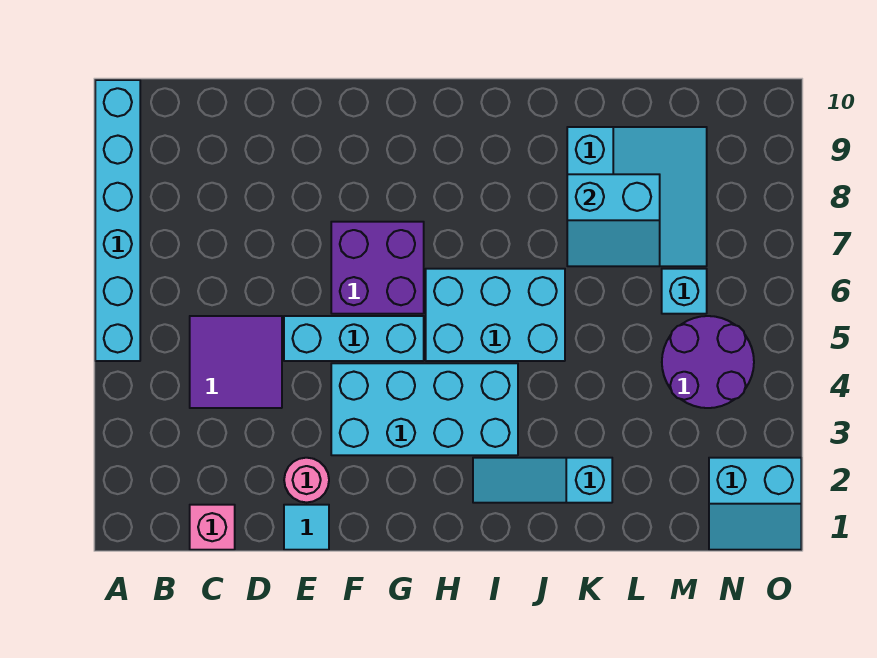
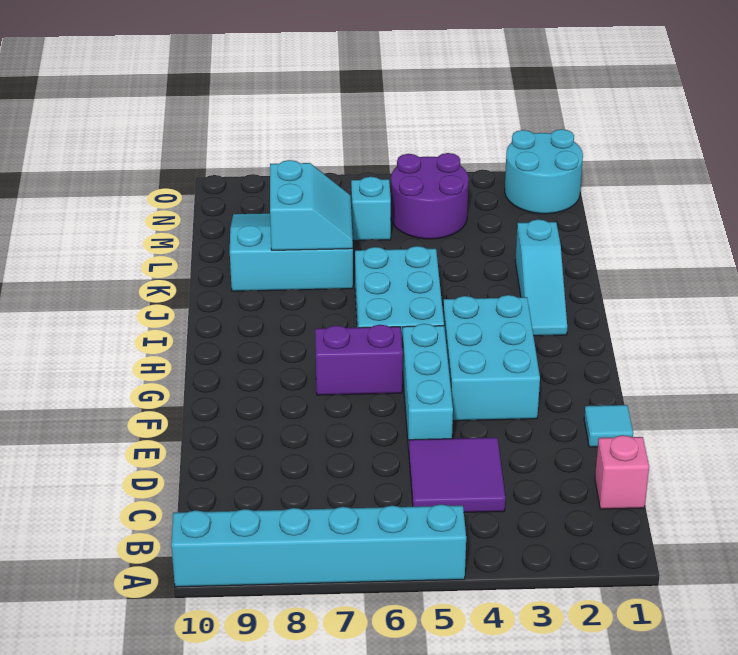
pink round brick E2 level 1 -> none
cyan brick F3:I4 level 1 -> cyan brick F3:H4 level 1
purple brick F6:G7 level 1 -> purple brick G6:G7 level 1
cyan slope N1:O2 level 1 top 2 -> cyan round brick N1:O2 level 1

